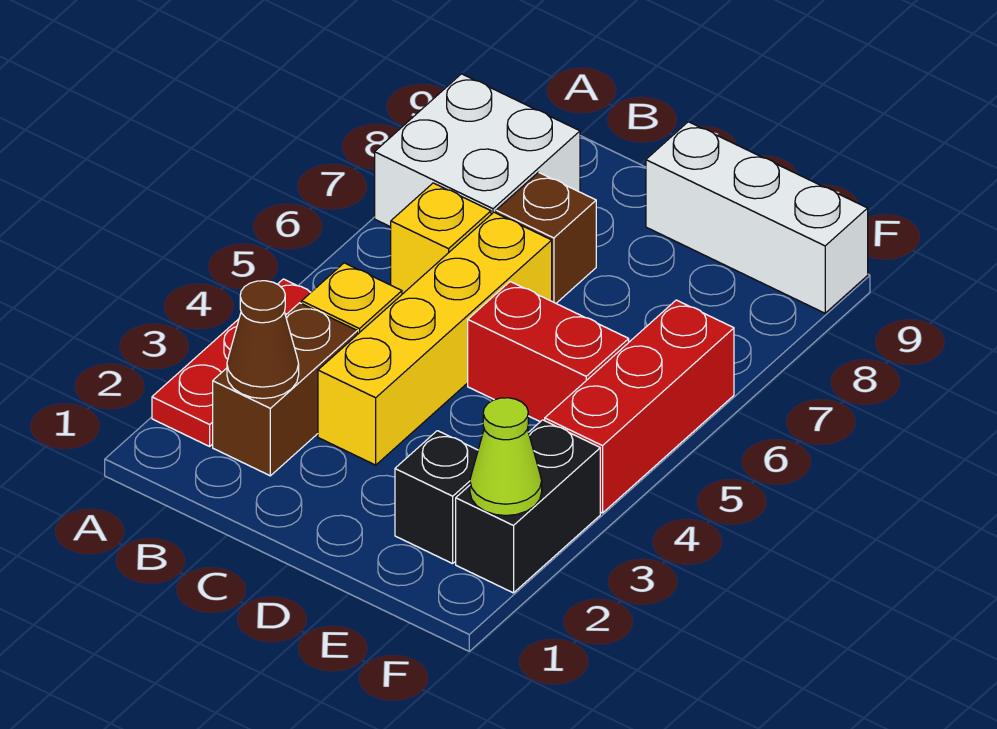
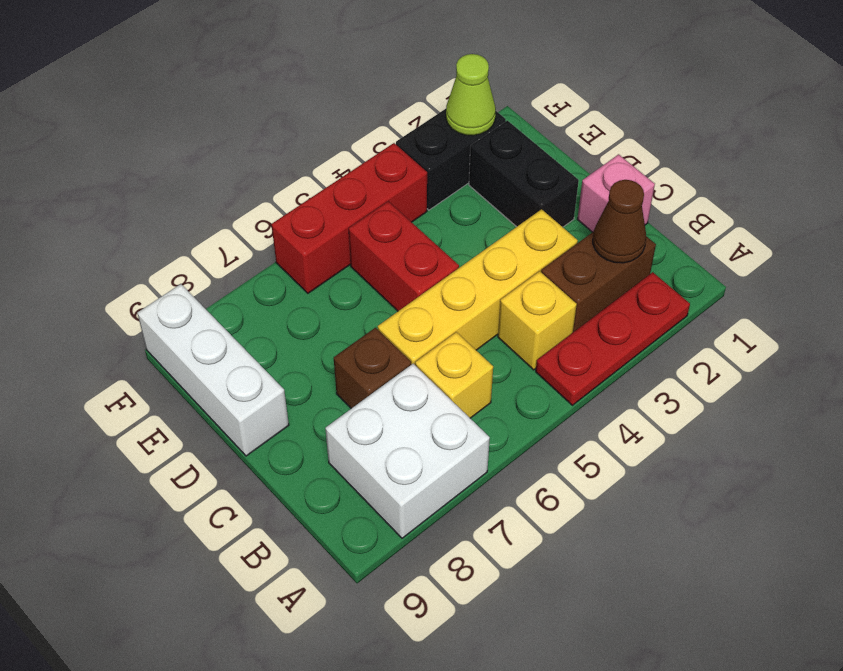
none -> pink brick C1 level 1
black brick E2 level 1 -> black brick D2:E2 level 1

